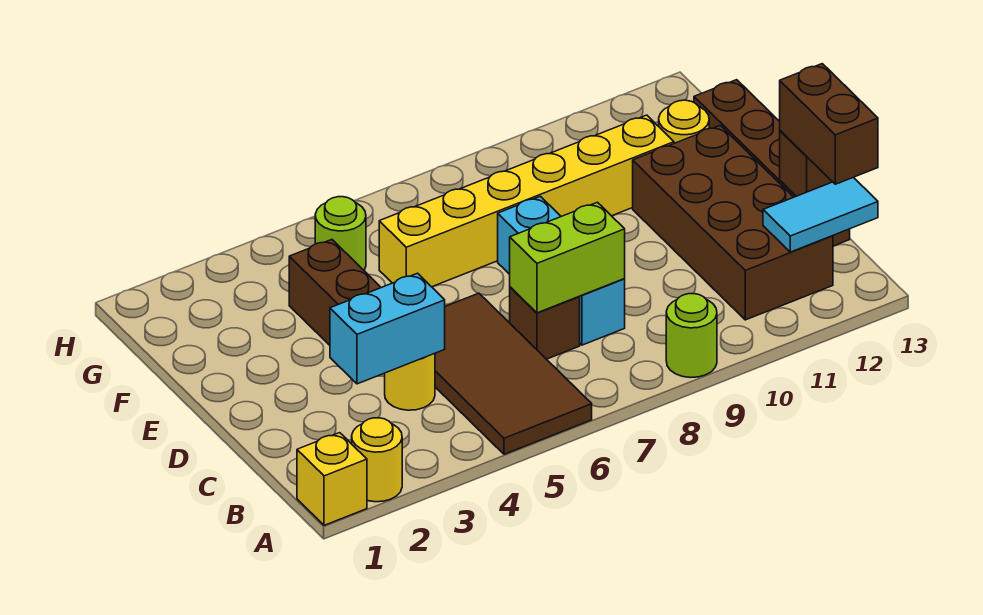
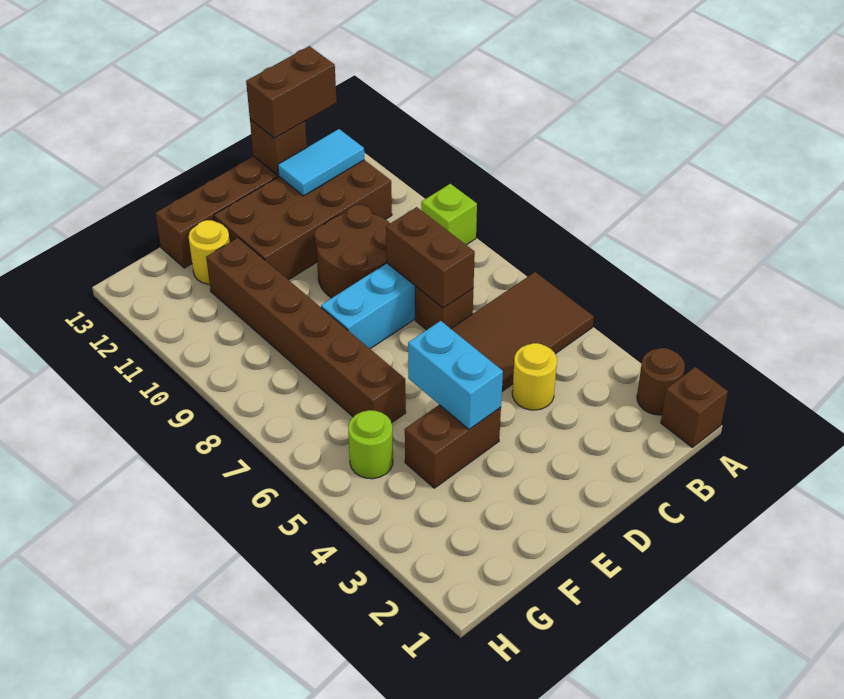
yellow brick A1 level 1 -> brown brick A1 level 1
yellow round brick A2 level 1 -> brown round brick A2 level 1
lime round brick A9 level 1 -> lime brick A9 level 1
cyan tile B12:B13 level 2 -> cyan tile B12:C12 level 2
cyan brick C3:C4 level 2 -> cyan brick E4:E5 level 2
lime brick C7:C8 level 2 -> brown brick C7:C8 level 2
none -> brown round brick C9:D10 level 1
yellow brick F6:F11 level 1 -> brown brick F6:F11 level 1

